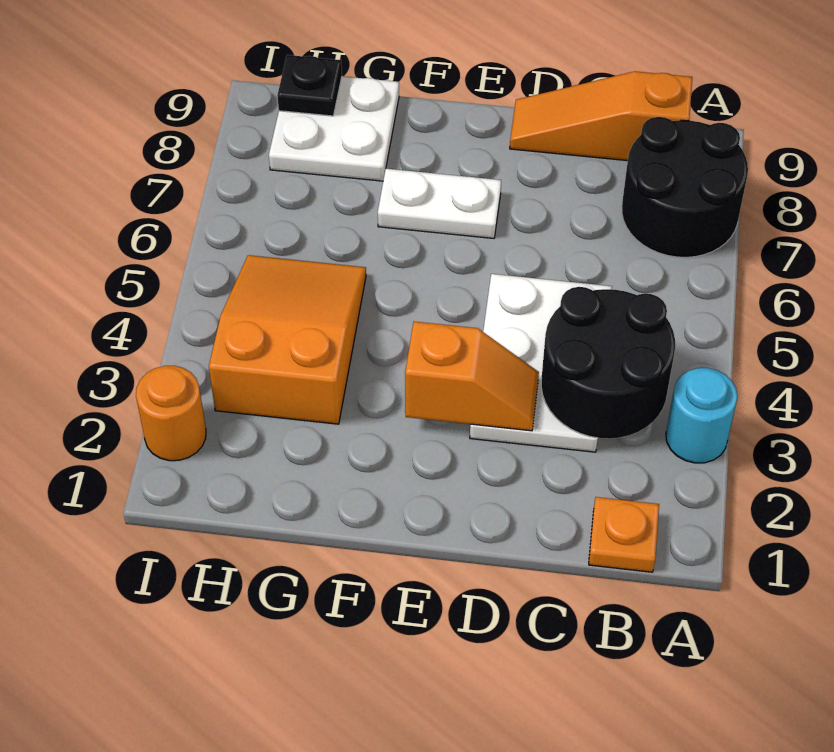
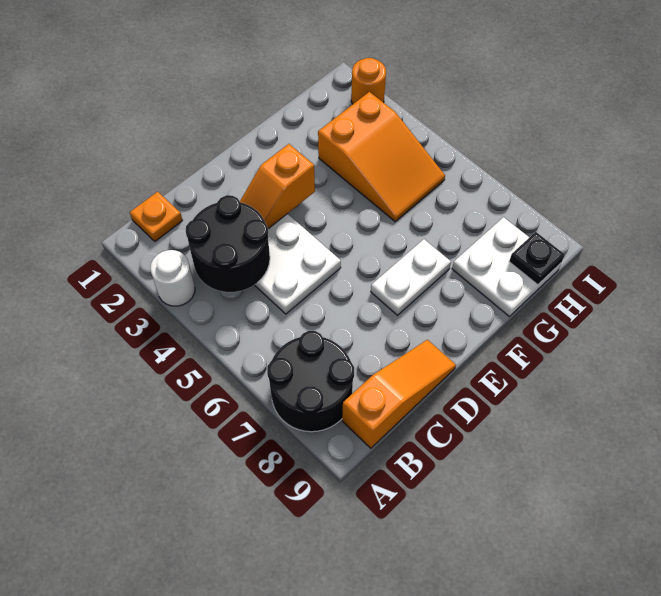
cyan round brick A3 level 1 -> white round brick A3 level 1

